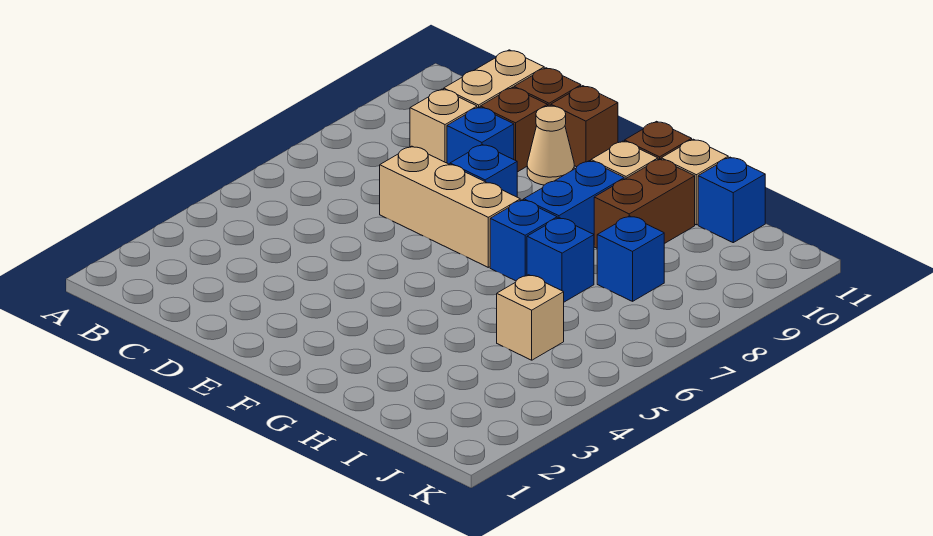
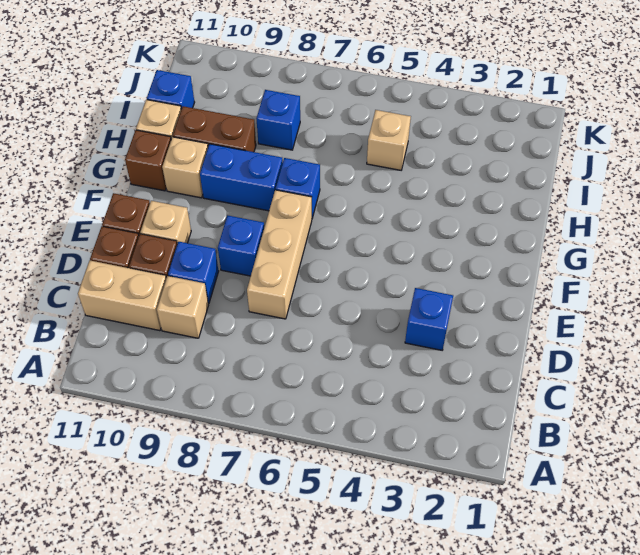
tan cone E10 level 1 -> tan brick E10 level 1
blue brick H7 level 1 -> blue brick D3 level 1

